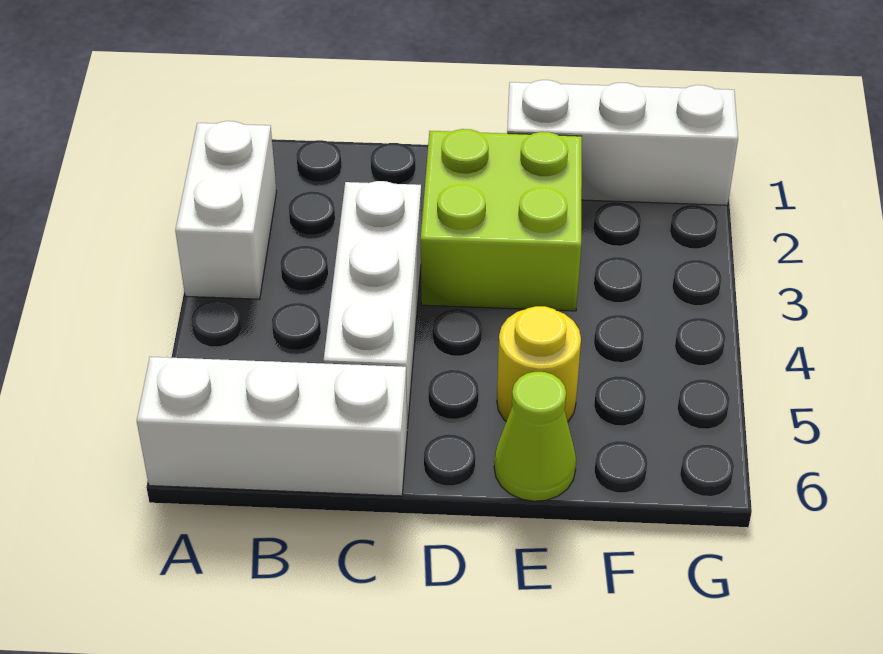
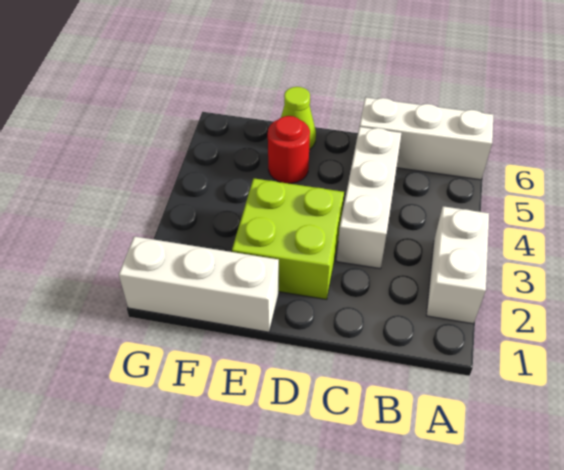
yellow round brick E5 level 1 -> red round brick E5 level 1

